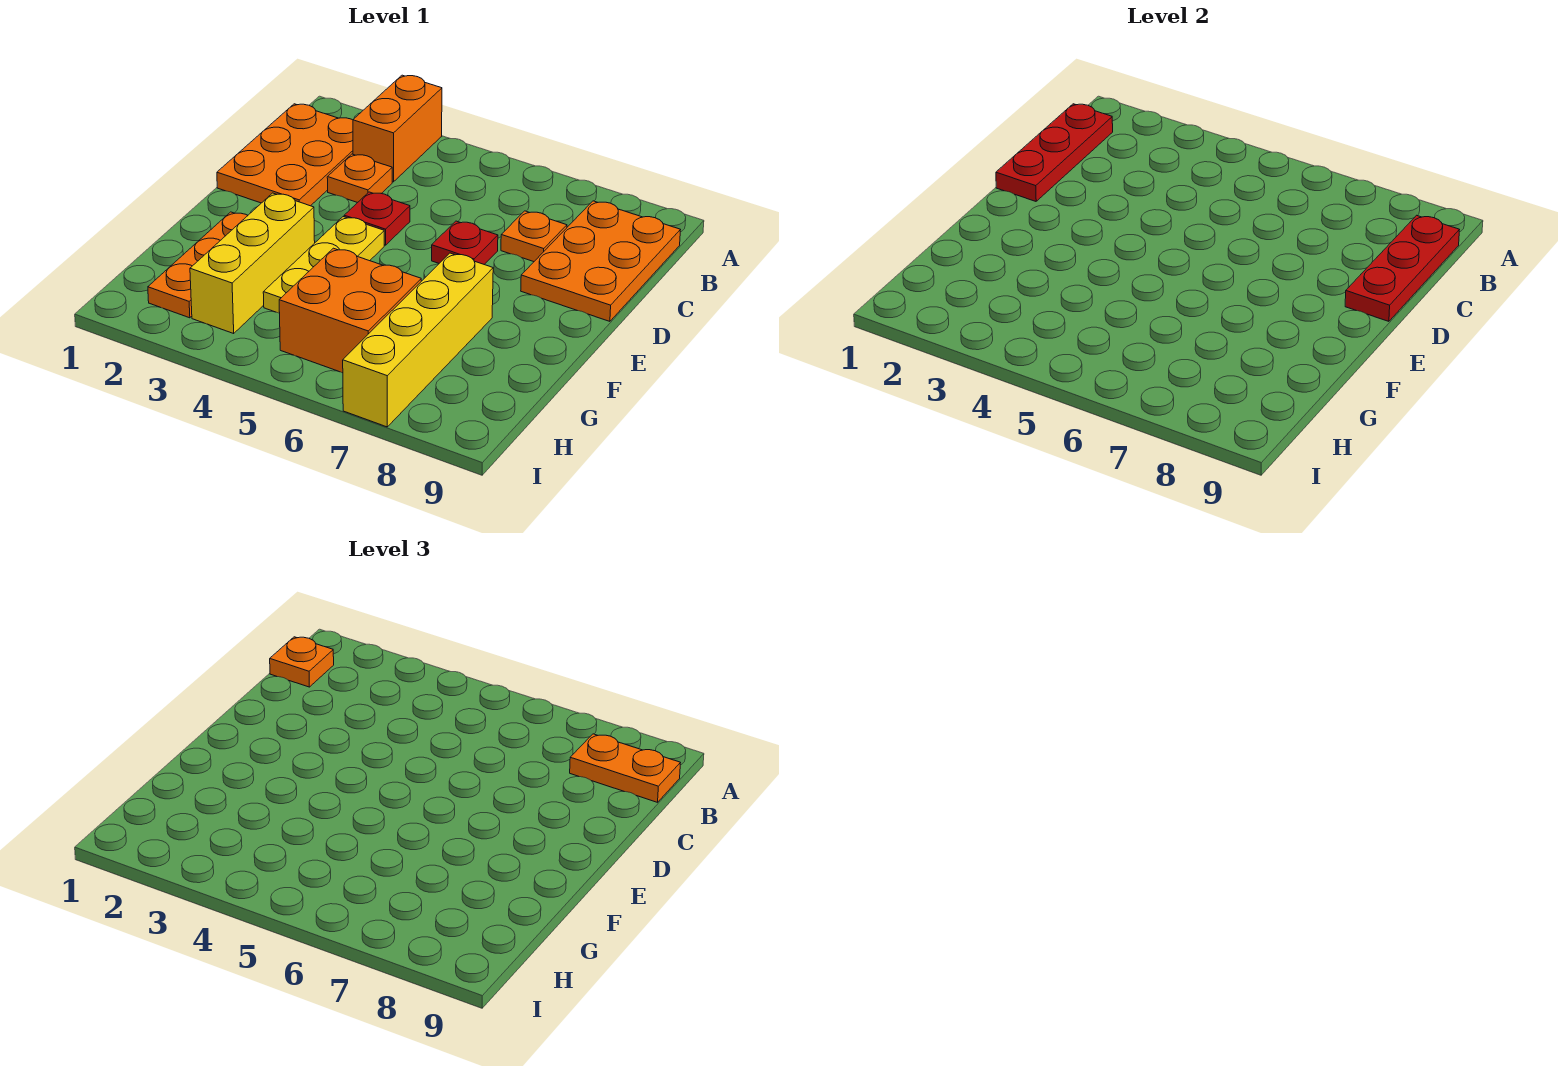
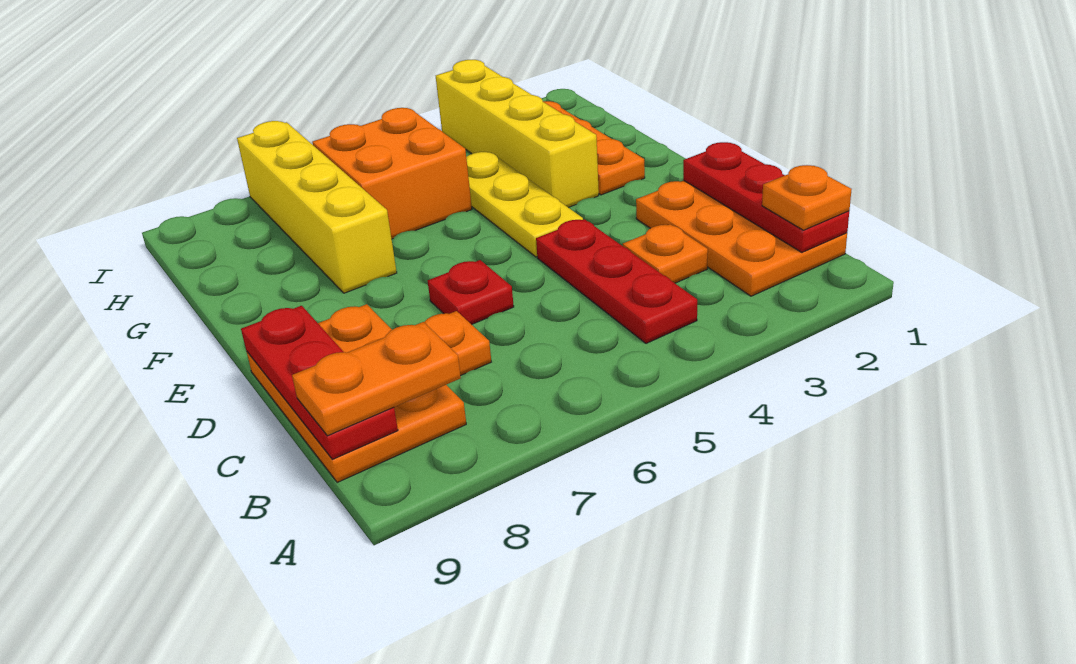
orange brick A3:B3 level 1 -> none
red plate D4 level 1 -> red plate B4:D4 level 1
yellow brick F3:H3 level 1 -> yellow brick F3:I3 level 1

